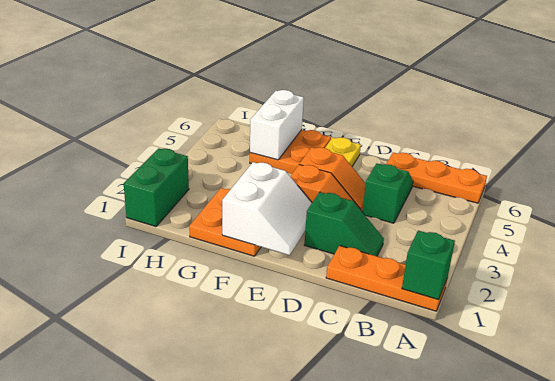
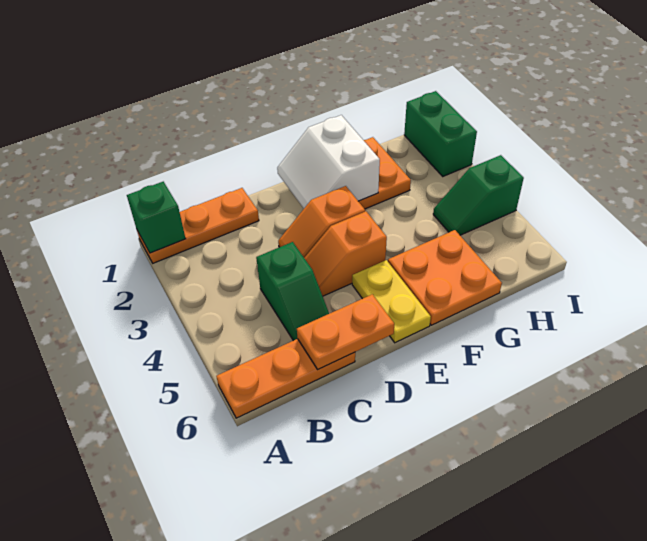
green slope C2:D2 level 1 top D -> green slope H4:I4 level 1 top I
none -> orange plate C6:D6 level 2
white brick G5:G6 level 2 -> none

